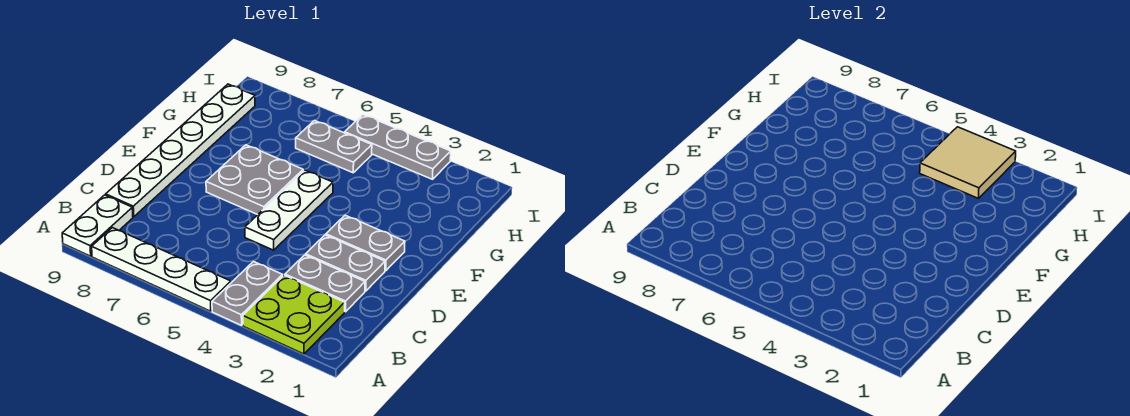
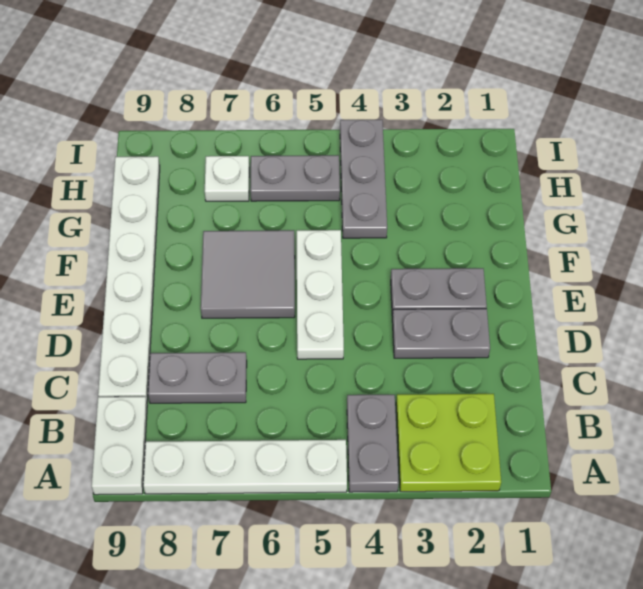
grey plate C2:C3 level 1 -> grey plate C7:C8 level 1
grey plate E6:F7 level 1 -> grey tile E6:F7 level 1
tan tile H3:I4 level 2 -> none
none -> white plate H7 level 1
grey plate I3:I5 level 1 -> grey plate G4:I4 level 1

